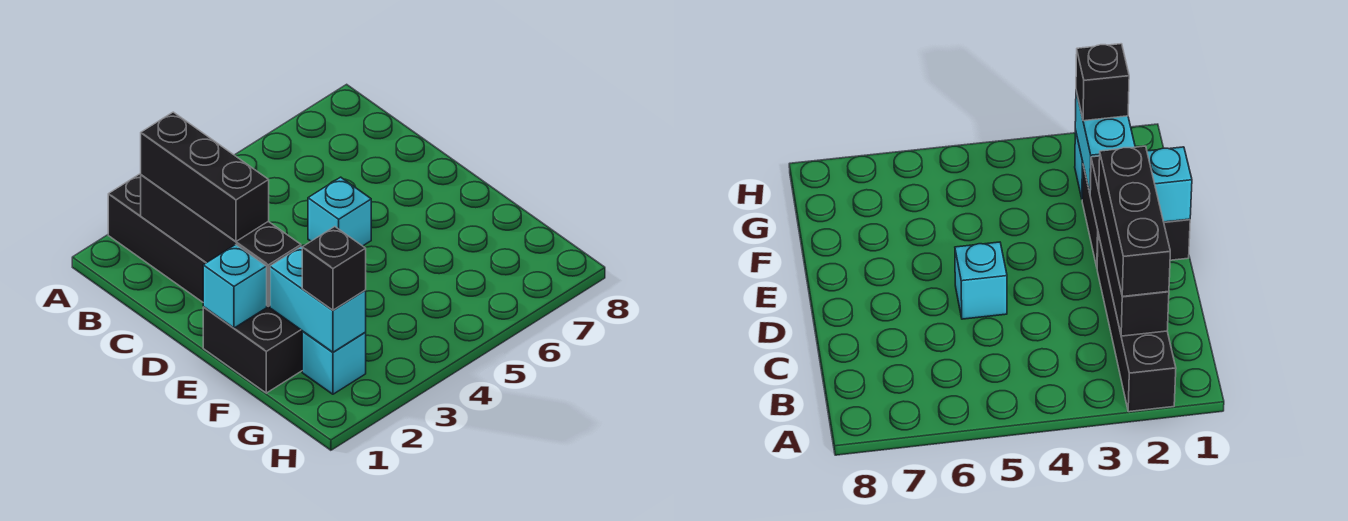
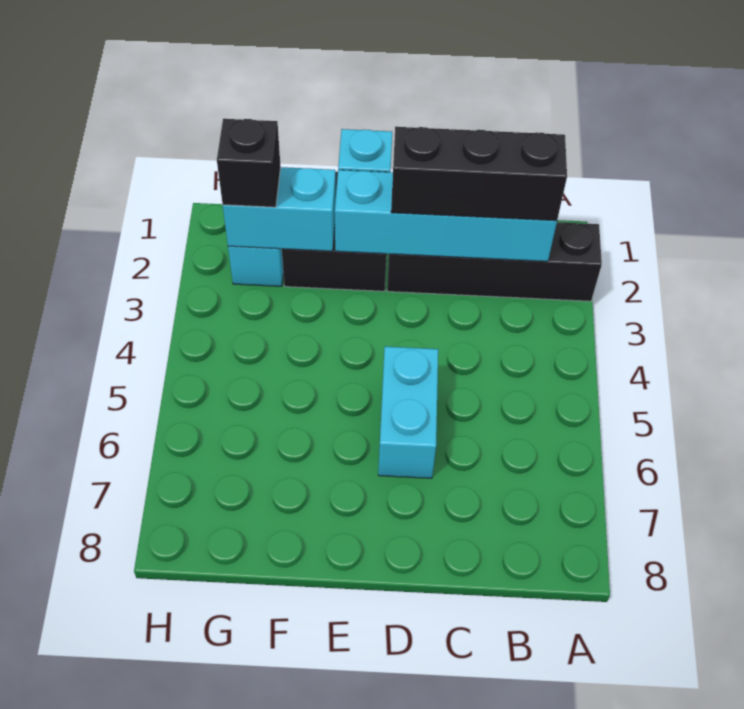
black brick B2:E2 level 2 -> cyan brick B2:E2 level 2
cyan brick D5 level 1 -> cyan brick D5:D6 level 1

